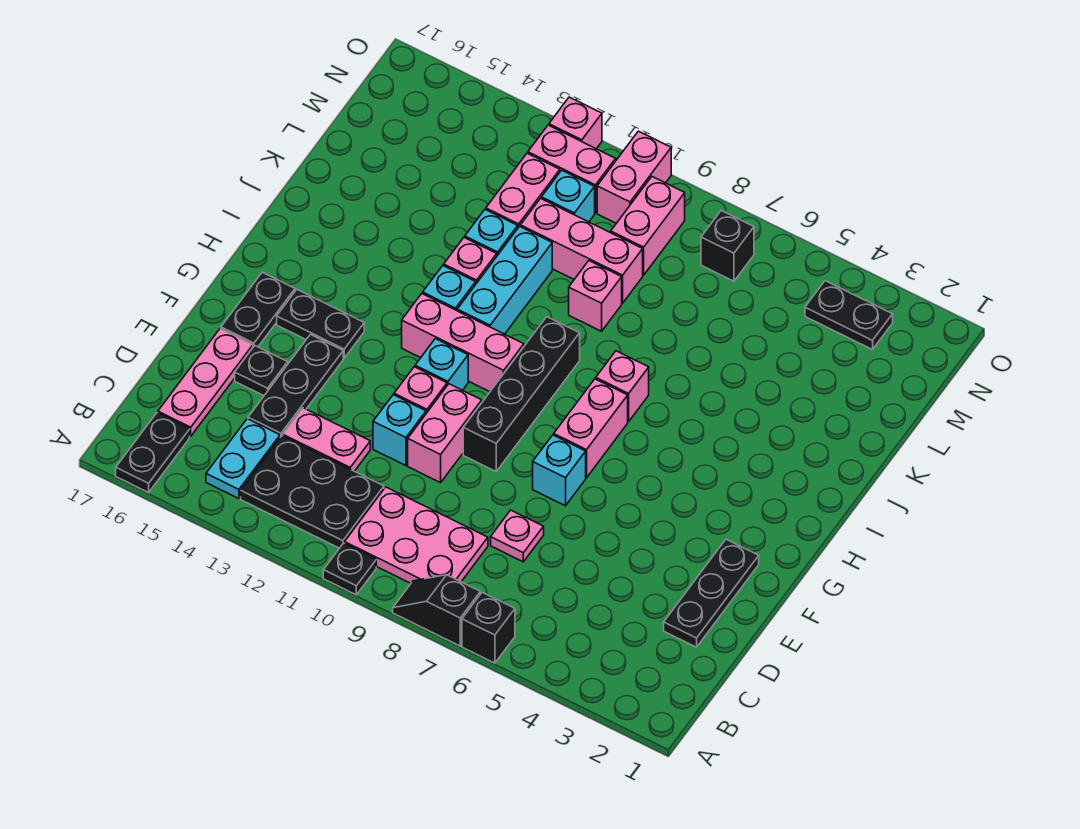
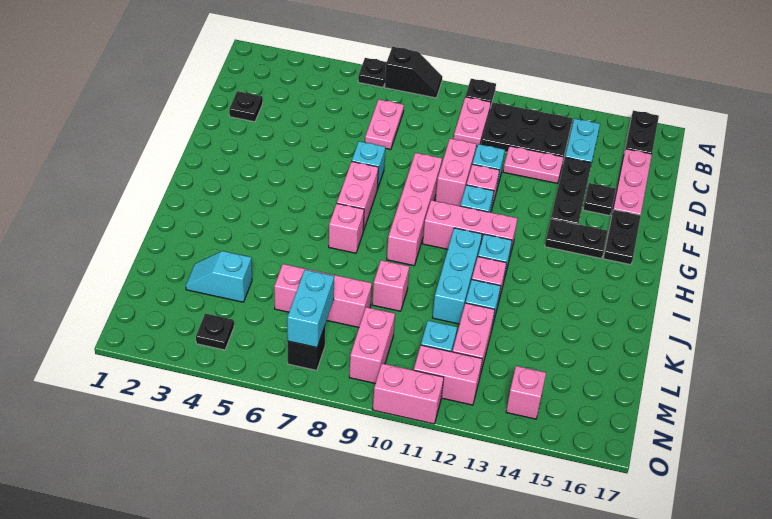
black brick A6 level 1 -> black plate A6 level 1
pink plate B8:C10 level 1 -> pink plate B10:C10 level 1
black plate D2:F2 level 1 -> black plate D2 level 1
pink plate D7 level 1 -> pink plate C7:D7 level 1
black brick F9:I9 level 1 -> pink brick F9:I9 level 1
none -> cyan slope L3:L4 level 1 top 4
pink brick L9:L11 level 1 -> pink brick L6:L8 level 1
none -> cyan brick M7:N7 level 2
black plate N3:N4 level 1 -> black plate N4 level 1
pink brick N10:O10 level 1 -> pink brick O10:O11 level 1
pink brick O12 level 1 -> pink brick N14 level 1

